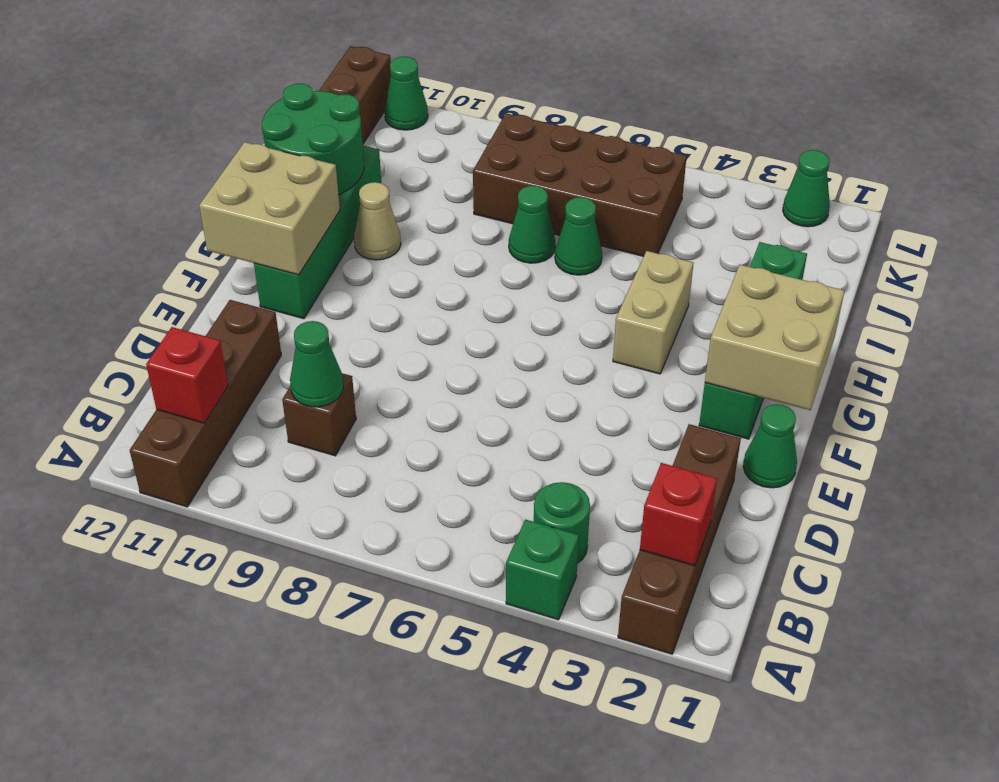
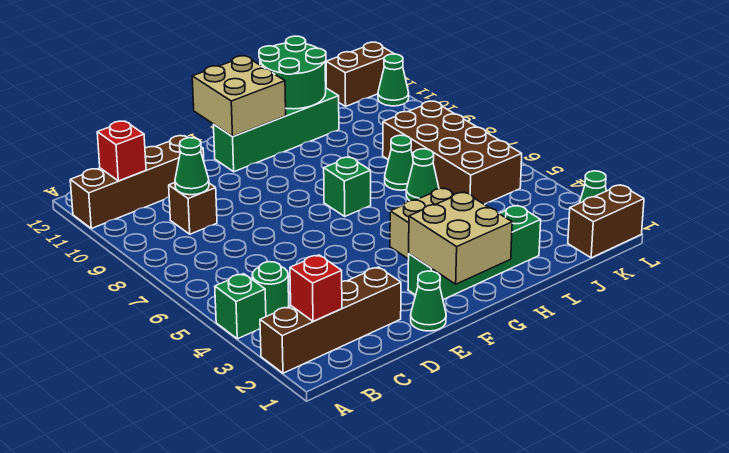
none -> green brick G7 level 1
tan cone H10 level 1 -> none
none -> brown brick K1:L1 level 1

